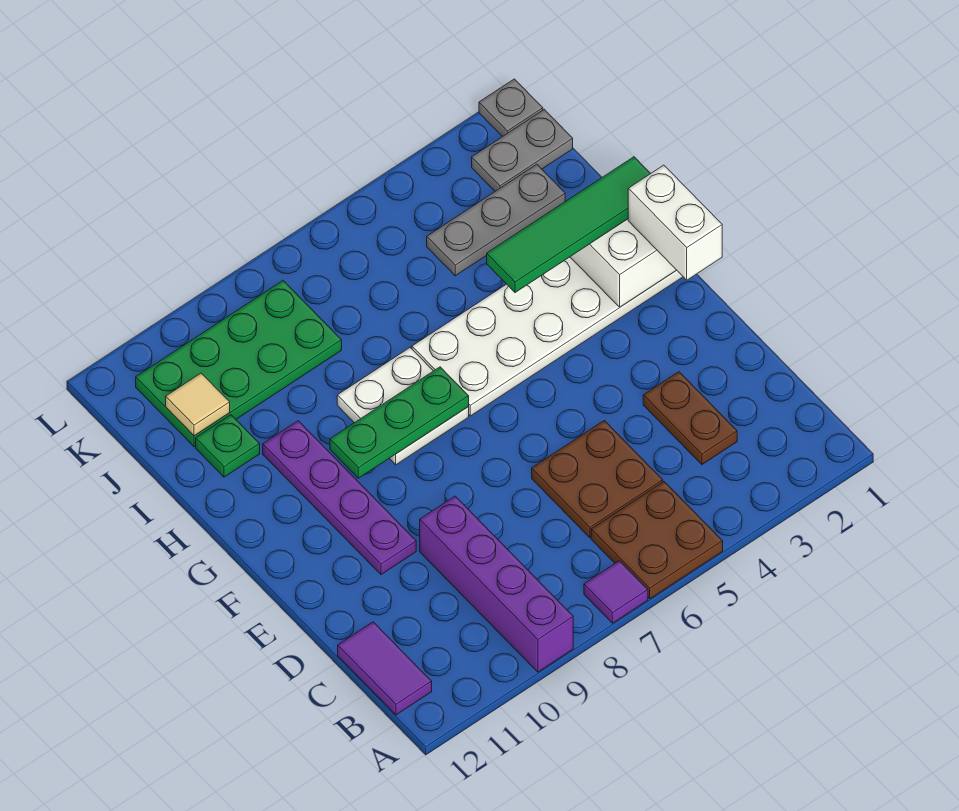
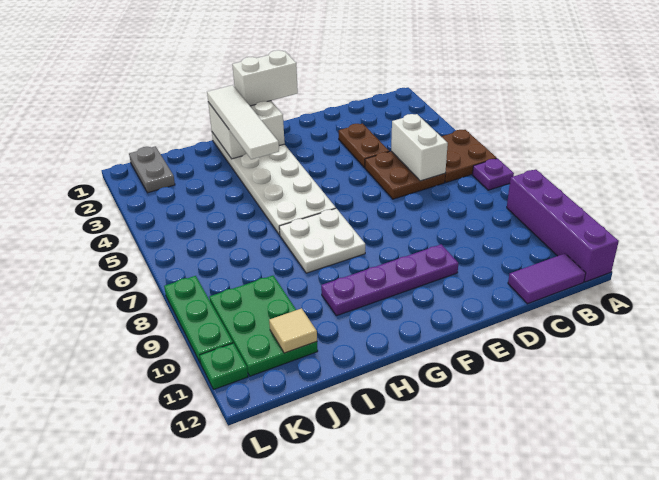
purple tile A7 level 1 -> purple plate A7 level 1
purple brick A9:D9 level 1 -> purple brick A9:A12 level 1
brown plate C3:D3 level 1 -> brown plate D3:D4 level 1
none -> white brick C5:C6 level 2
green plate G7:G9 level 2 -> green plate L8:L10 level 1
green tile H1:H4 level 3 -> white tile H1:H4 level 3
green plate I11 level 1 -> green plate L11 level 1
grey plate J2:J4 level 1 -> none
green plate J8:K11 level 1 -> green plate J9:K11 level 1
grey plate L1 level 1 -> none

